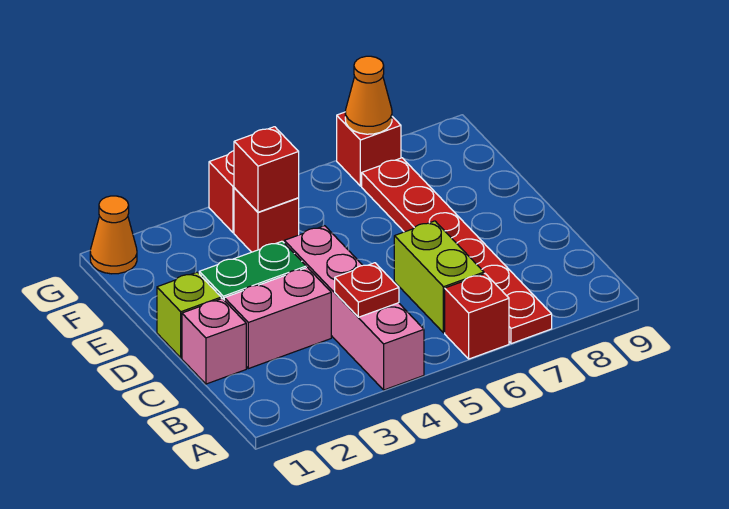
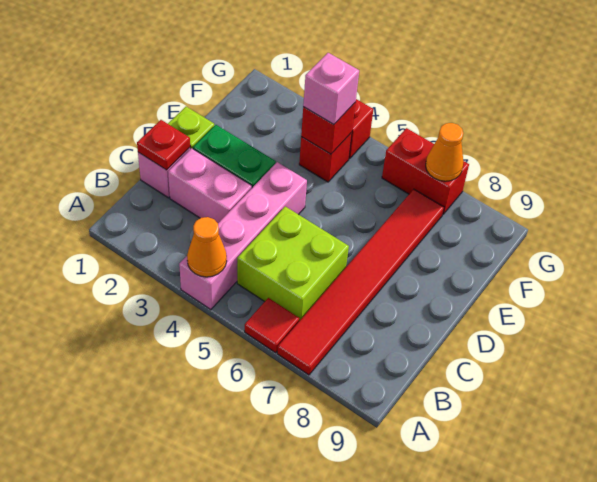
red brick A6 level 1 -> red tile A6 level 1
red plate A7:F7 level 1 -> red tile A7:F7 level 1
red plate B4 level 2 -> red plate C1 level 2
lime brick B6:C6 level 1 -> lime brick B5:C6 level 1
none -> pink brick F4 level 3
orange cone G1 level 1 -> orange cone A4 level 2
red brick G7 level 1 -> red brick G6:G7 level 1

